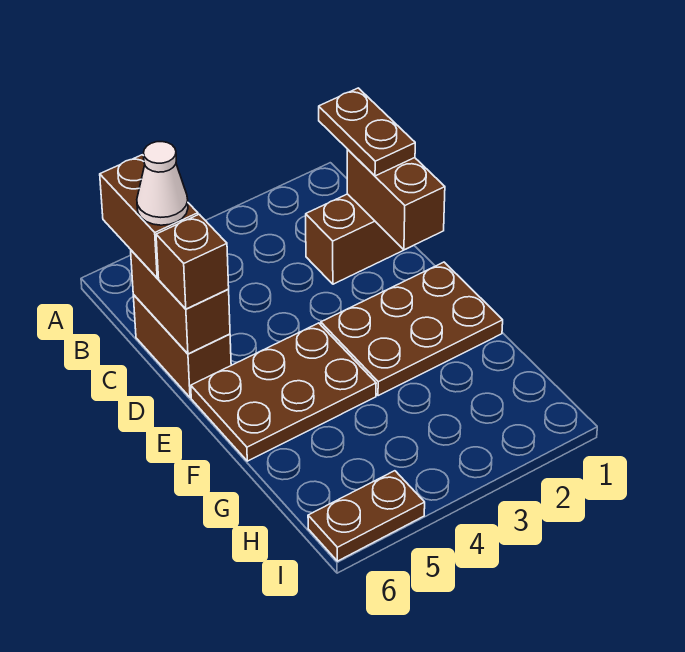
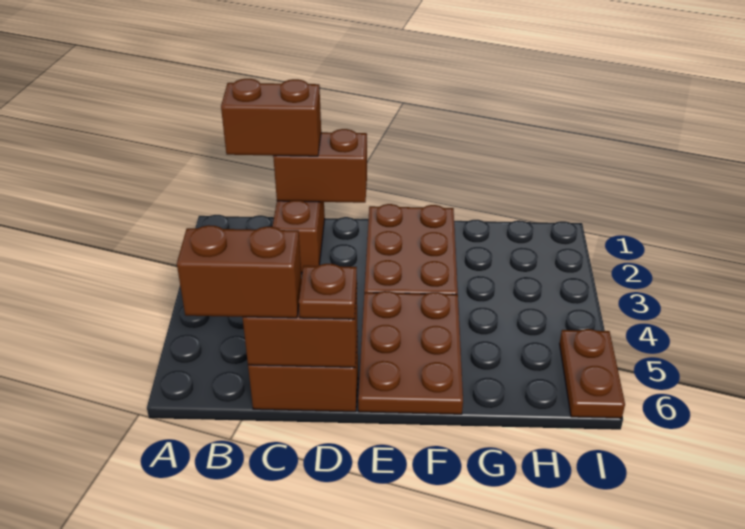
brown plate B1:C1 level 3 -> brown brick B1:C1 level 3
white cone C6 level 4 -> none
brown brick D6 level 3 -> brown plate D6 level 3

